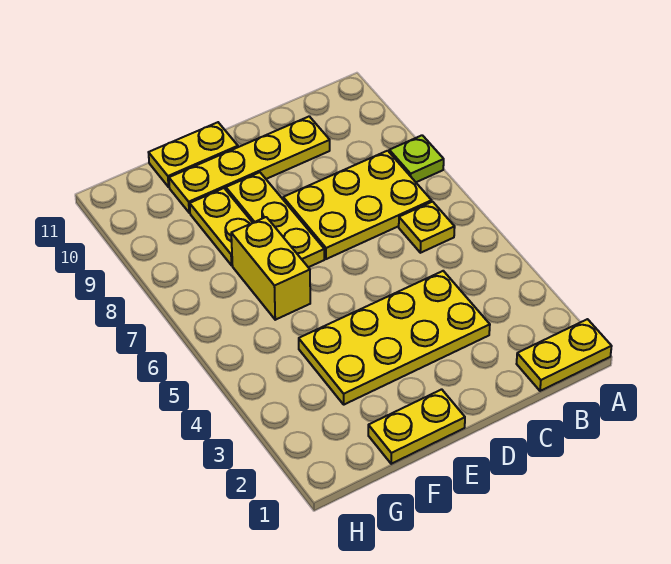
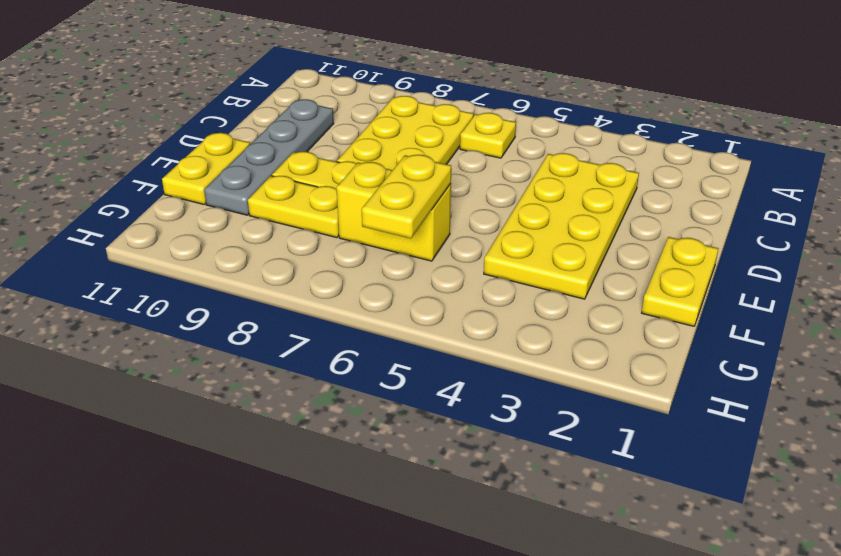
yellow plate A1:B1 level 1 -> yellow plate F6:G6 level 2
lime plate A8 level 1 -> none
yellow plate C10:F10 level 1 -> grey plate C10:F10 level 1

